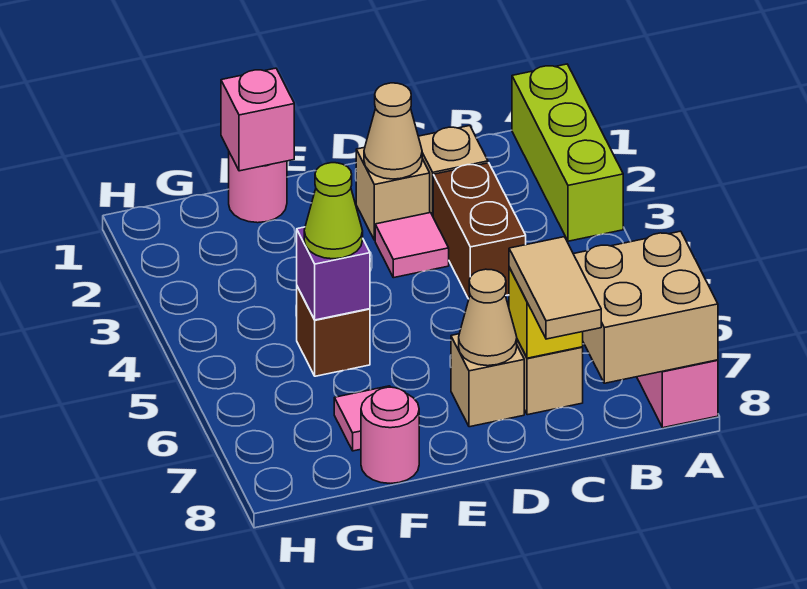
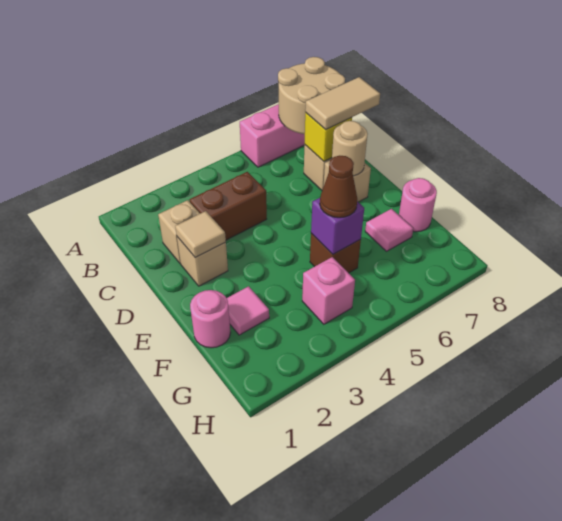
lime brick A1:A3 level 1 -> none
tan brick A7:B8 level 2 -> tan round brick A7:B8 level 2
tan cone D2 level 2 -> tan tile D2 level 2
pink tile D3 level 1 -> pink tile F2 level 1
tan cone D7 level 2 -> tan round brick D7 level 2
pink brick F1 level 2 -> pink brick G4 level 1
lime cone F5 level 3 -> brown cone F5 level 3

